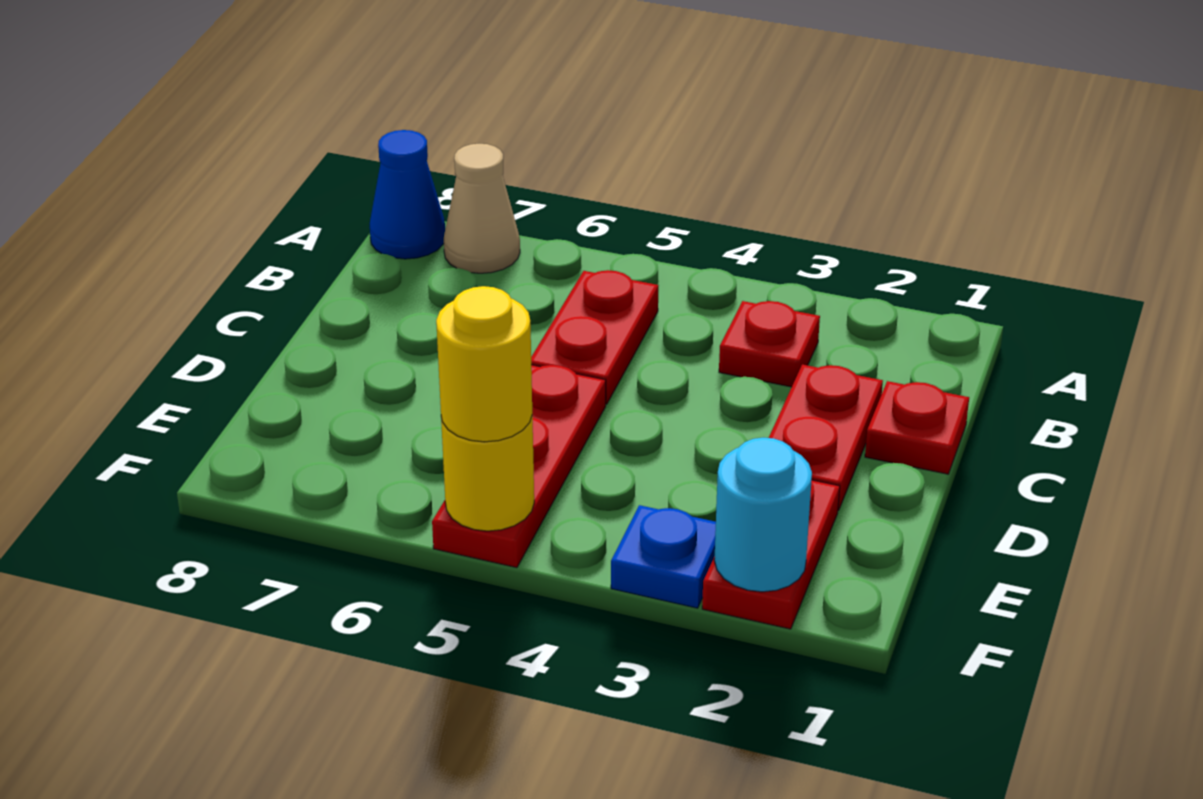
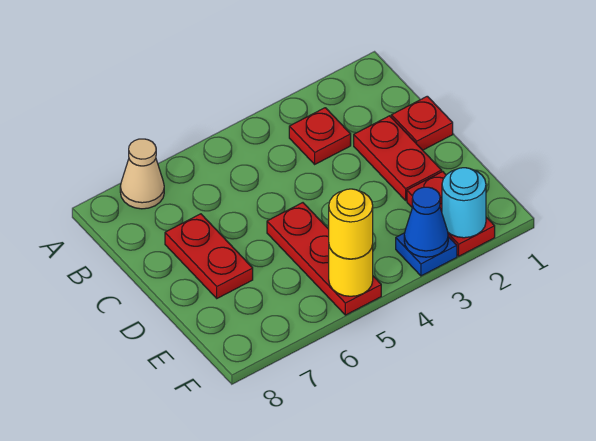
blue cone A8 level 1 -> blue cone F3 level 2
red plate B5:C5 level 1 -> red plate C7:D7 level 1

